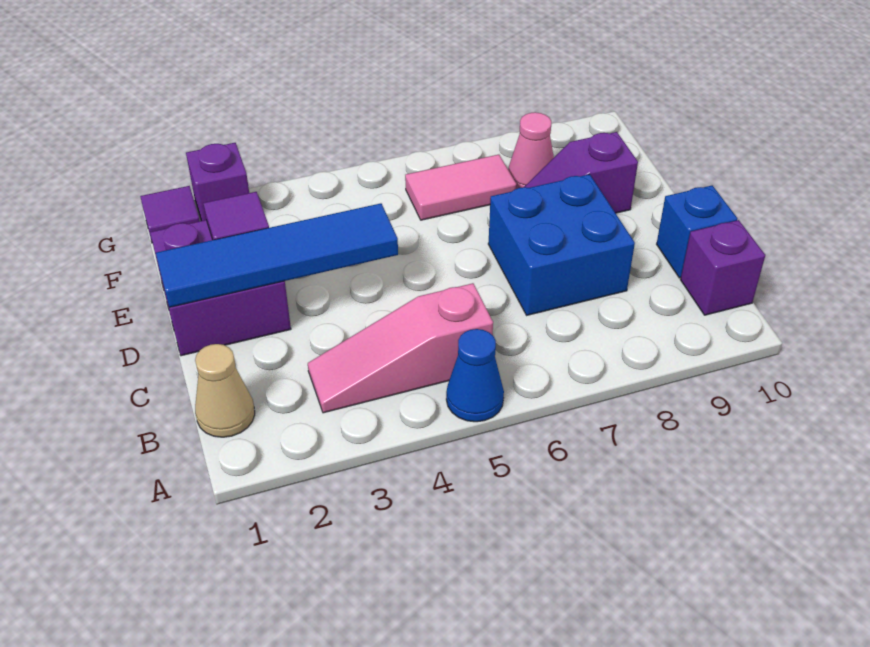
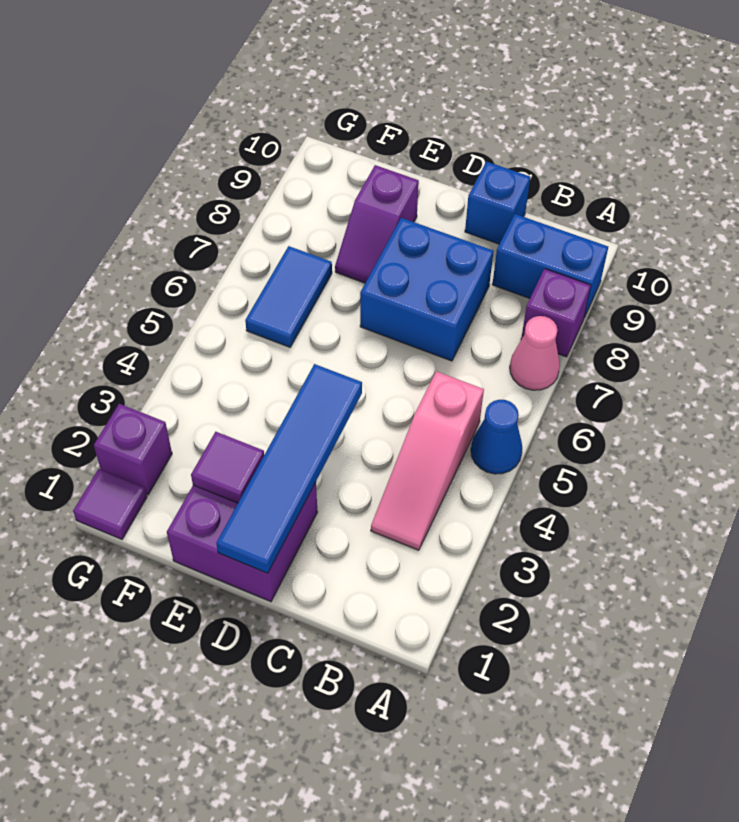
none -> blue brick A9:B9 level 1
tan cone B1 level 1 -> none
purple brick B10 level 1 -> purple brick A8 level 1
pink tile F6:F7 level 1 -> blue tile F6:F7 level 1
pink cone F8 level 1 -> pink cone A7 level 1

